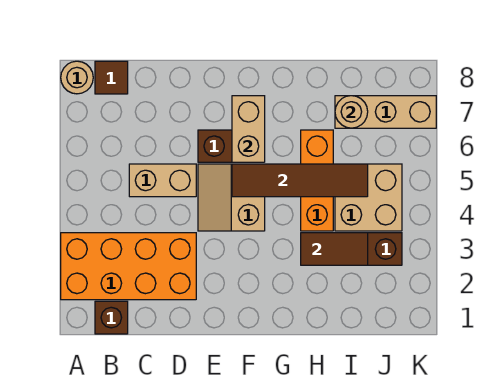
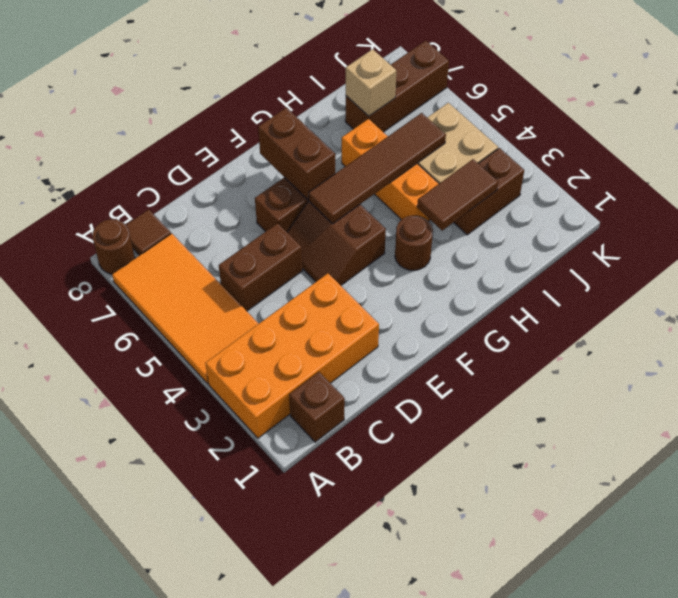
none -> orange tile A4:B7 level 1
tan round brick A8 level 1 -> brown round brick A8 level 1
tan brick C5:D5 level 1 -> brown brick C5:D5 level 1
tan slope E4:F5 level 1 top F -> brown slope E4:F5 level 1 top F
tan brick F6:F7 level 2 -> brown brick F6:F7 level 2
none -> brown round brick G3 level 1
tan brick I7:K7 level 1 -> brown brick I7:K7 level 1
tan round brick I7 level 2 -> tan brick I7 level 2

